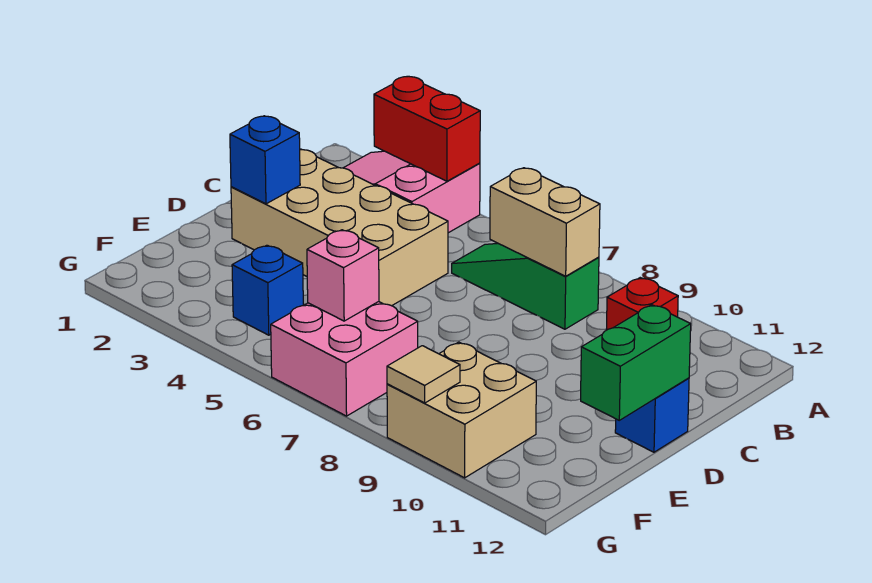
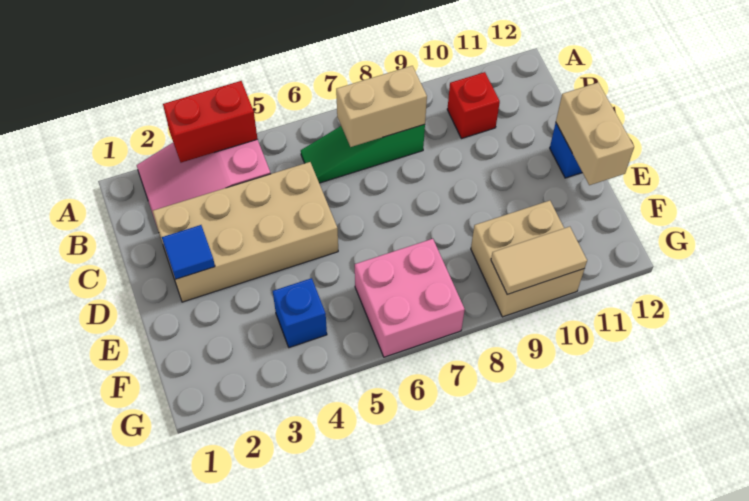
blue brick D2 level 2 -> blue tile D2 level 2
green brick D12:E12 level 2 -> tan brick D12:E12 level 2
pink brick F6 level 2 -> none
tan tile G9 level 2 -> tan tile G9:G10 level 2

